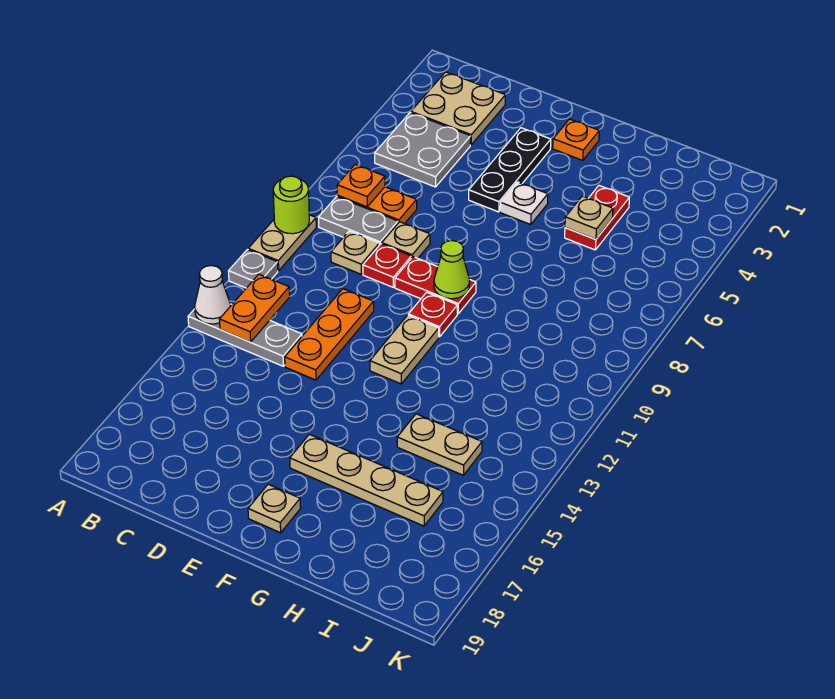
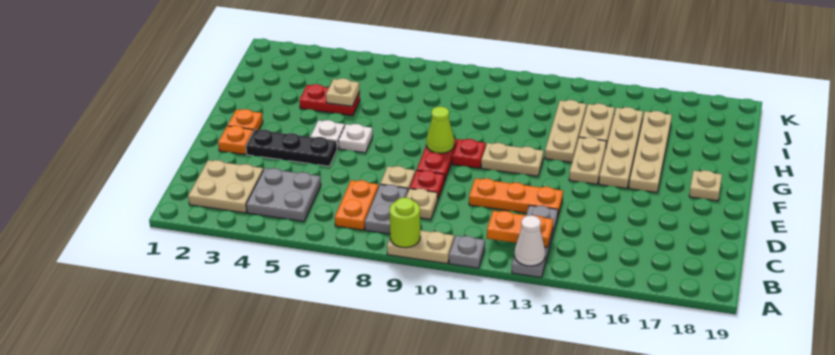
orange plate B7 level 2 -> orange plate E2 level 1
none -> white plate F6 level 1
none -> tan plate F14:G14 level 1
none -> tan plate F15:I15 level 1
none -> tan plate G13:I13 level 1

